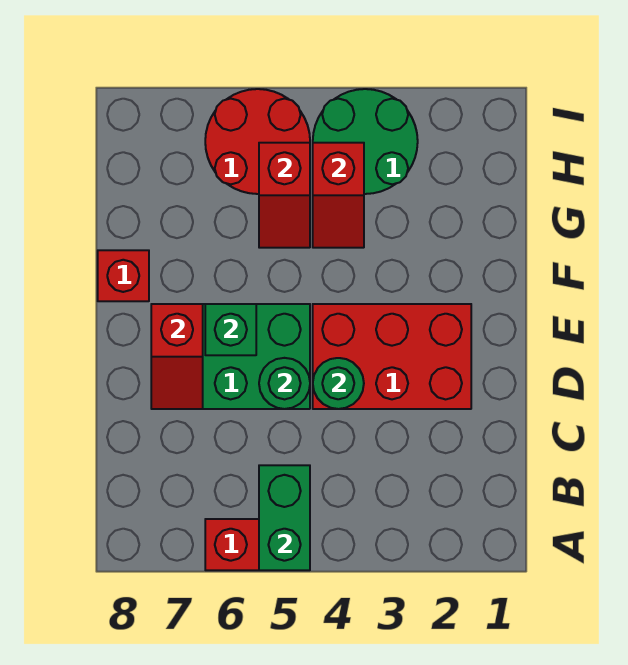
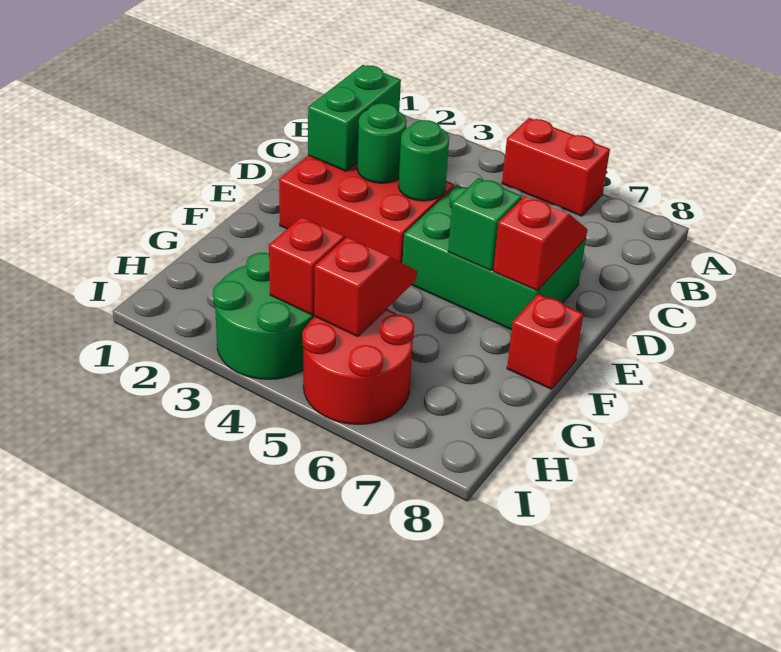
green brick A5:B5 level 2 -> green brick C2:D2 level 2
green round brick D5 level 2 -> green round brick D3 level 2

